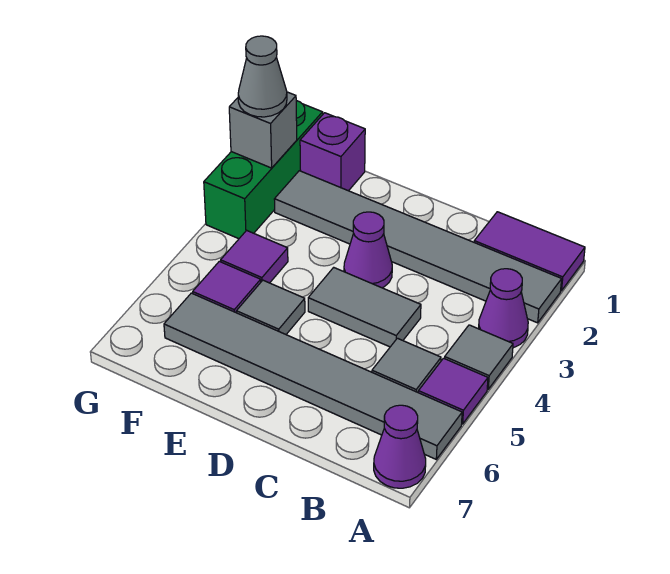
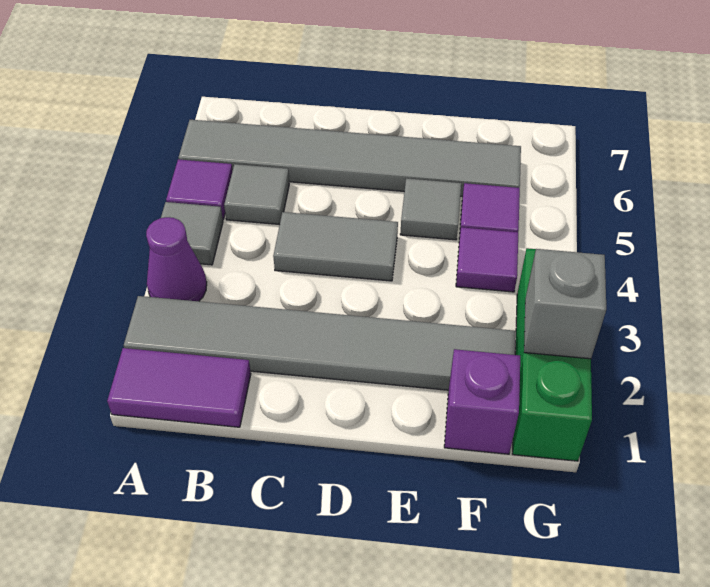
purple cone A7 level 1 -> none
purple cone D3 level 1 -> none
grey cone G2 level 3 -> none

